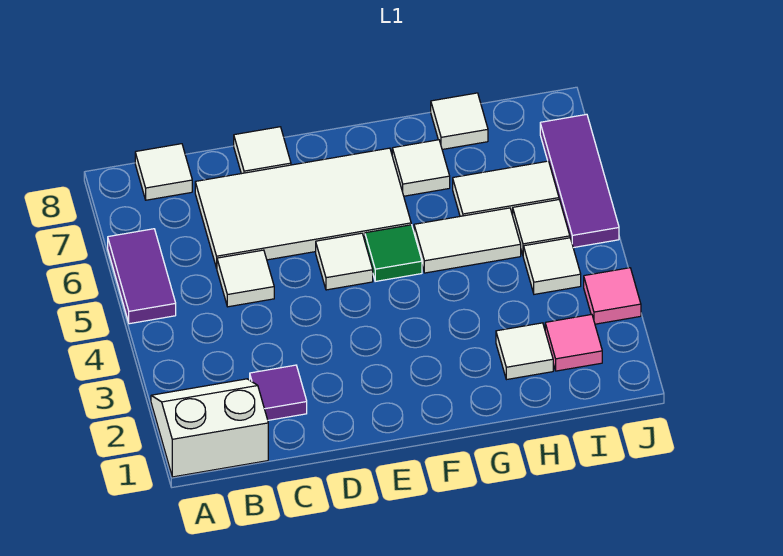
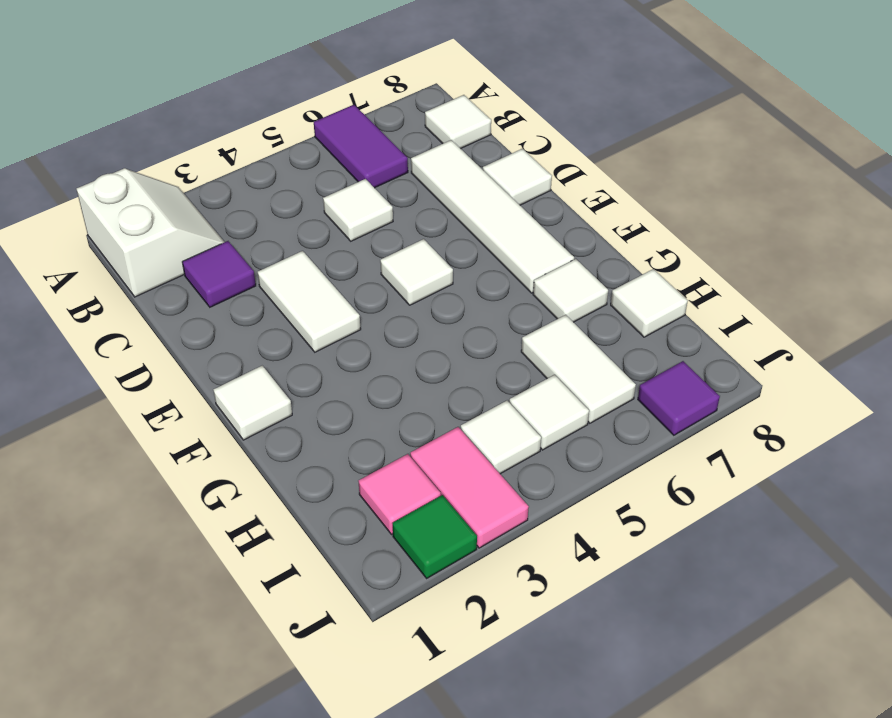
purple tile A5:A6 level 1 -> purple tile A6:B6 level 1
white tile C6:F7 level 1 -> white tile C7:F7 level 1
green tile F5 level 1 -> green tile J2 level 1
white tile G5:H5 level 1 -> white tile D3:E3 level 1
white tile H2 level 1 -> white tile F1 level 1
pink tile J3 level 1 -> pink tile I3:J3 level 1
purple tile J5:J7 level 1 -> purple tile J7 level 1

